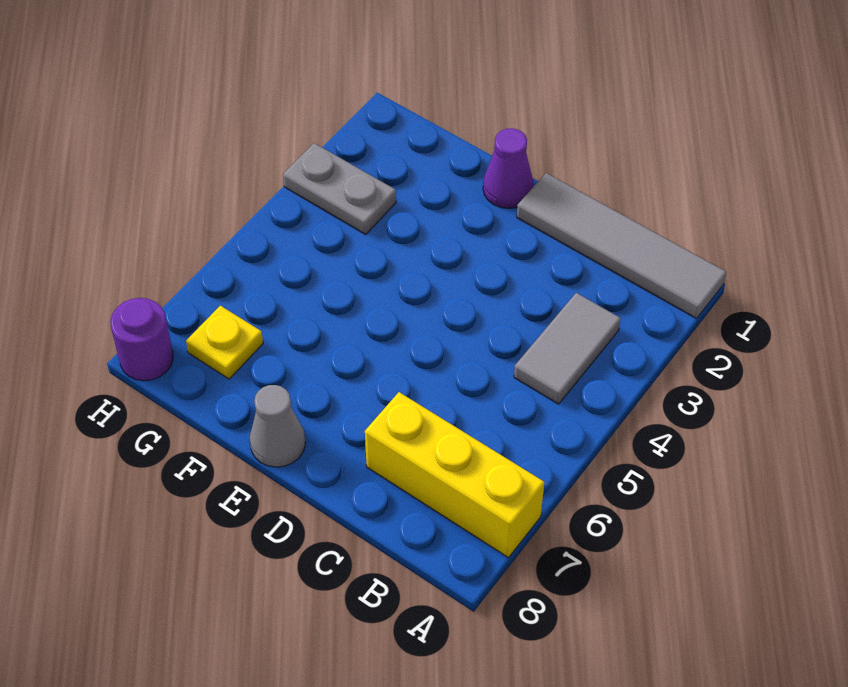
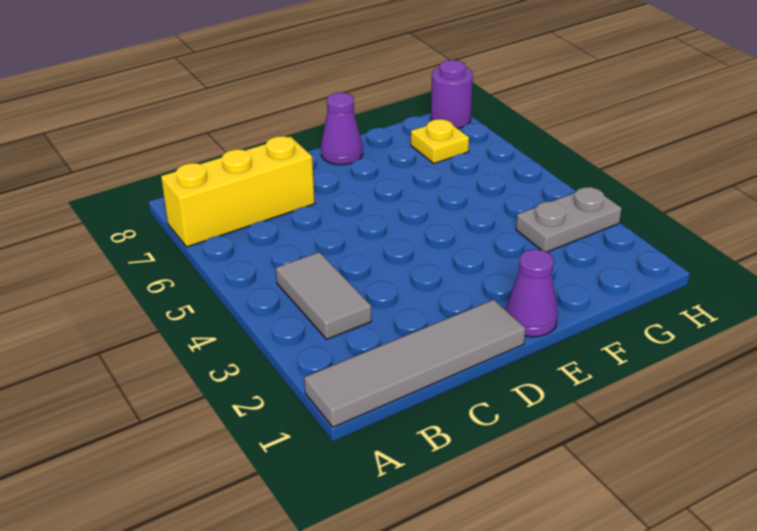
grey cone E8 level 1 -> purple cone E8 level 1

